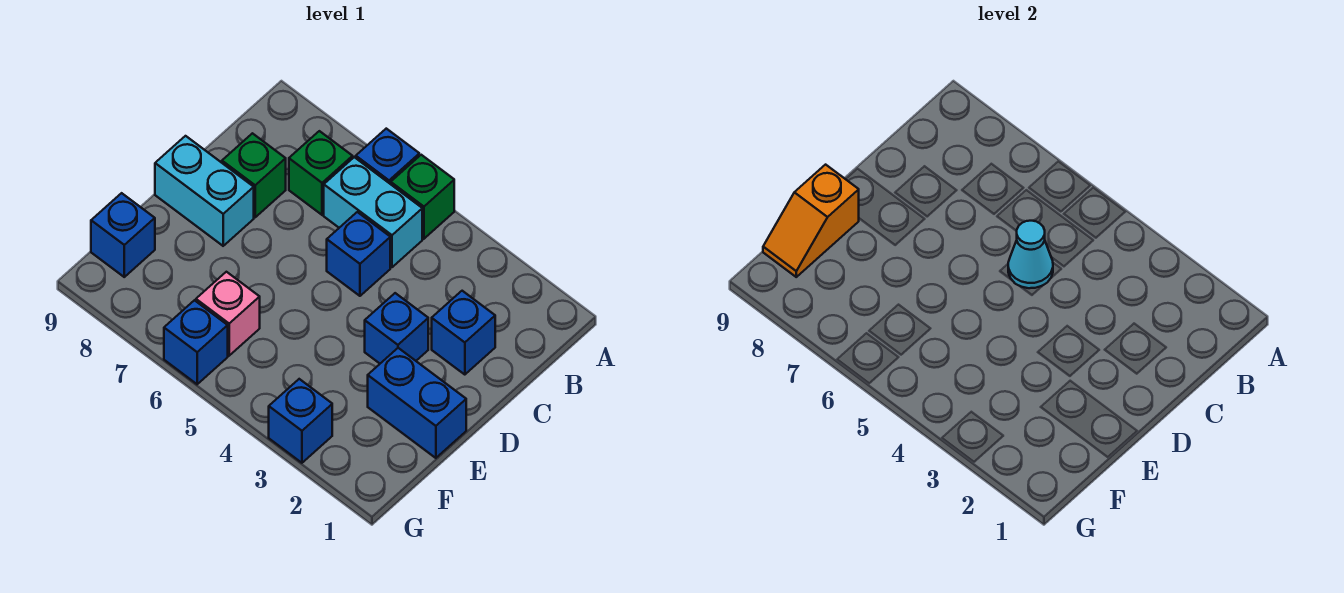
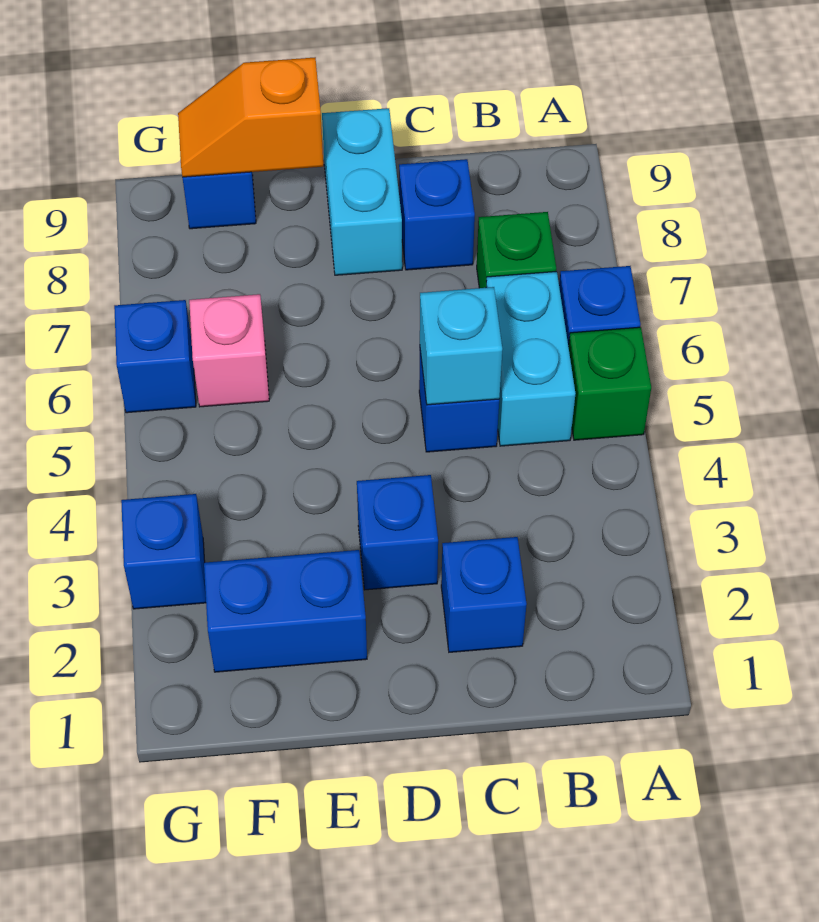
cyan cone C5 level 2 -> cyan brick C5 level 2
green brick C8 level 1 -> blue brick C8 level 1
blue brick E1:E2 level 1 -> blue brick E2:F2 level 1

